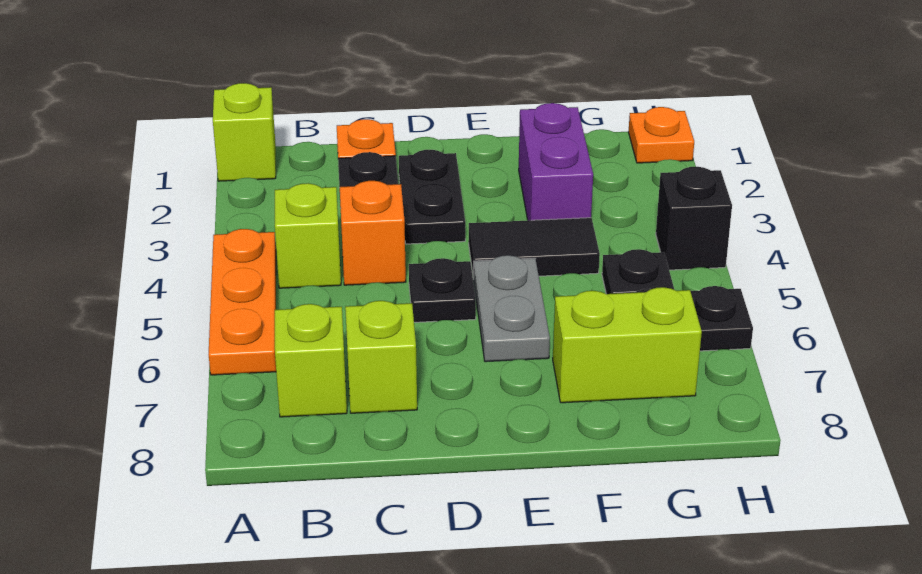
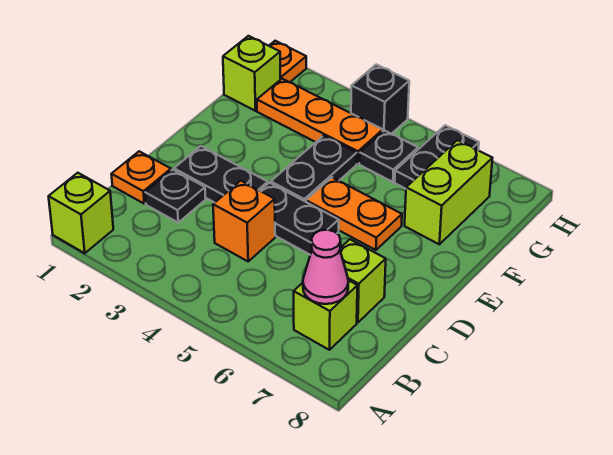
orange plate A4:A6 level 1 -> orange plate G2:G4 level 1
lime brick B4 level 1 -> lime brick G1 level 1
none -> pink cone B7 level 2
black plate D5 level 1 -> black plate D4:D5 level 1
black tile E4:F4 level 1 -> black plate E4:F4 level 1
grey plate E5:E6 level 1 -> orange plate E5:E6 level 1
purple brick F2:F3 level 1 -> none

